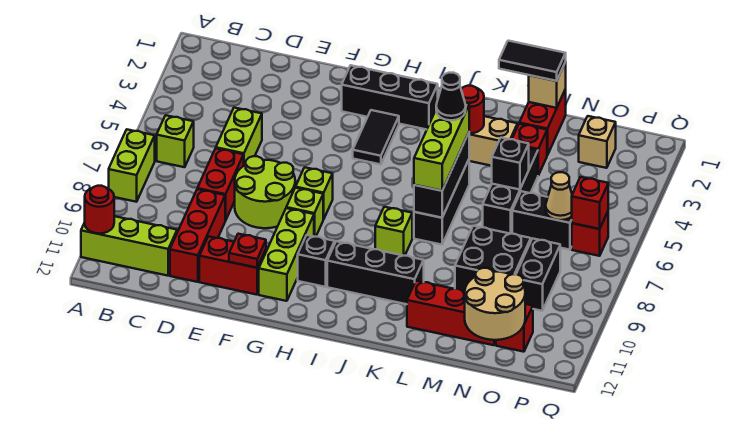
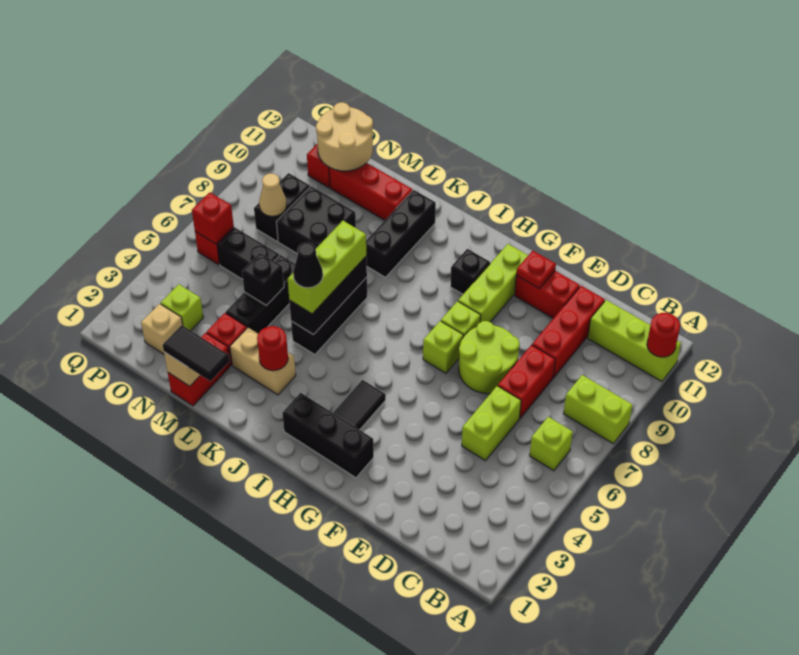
lime brick A7:A8 level 1 -> lime brick A8:B8 level 1
black brick I10:K10 level 1 -> black brick K9:K11 level 1
lime brick J8 level 1 -> lime brick O3 level 1
tan cone O6 level 2 -> tan cone O8 level 2

